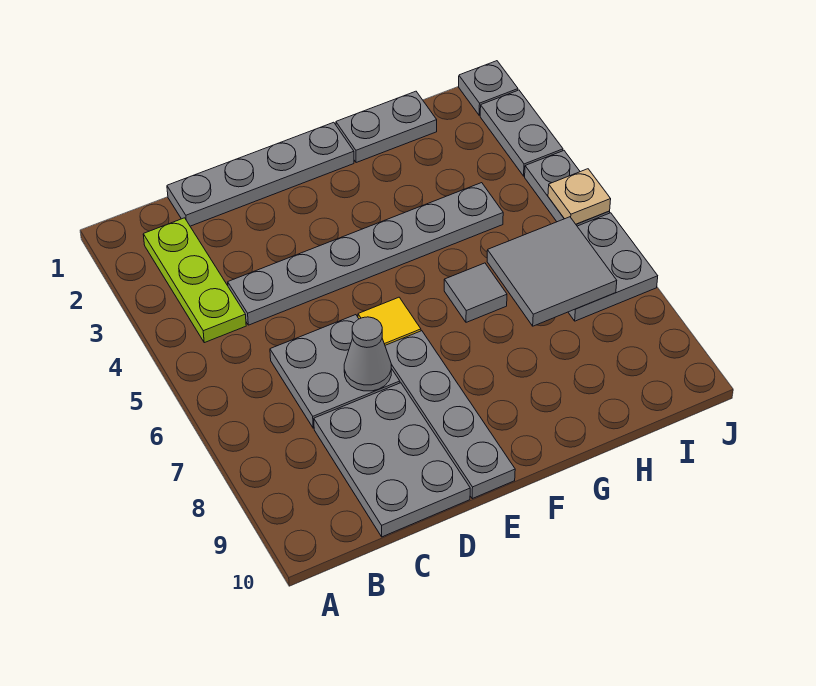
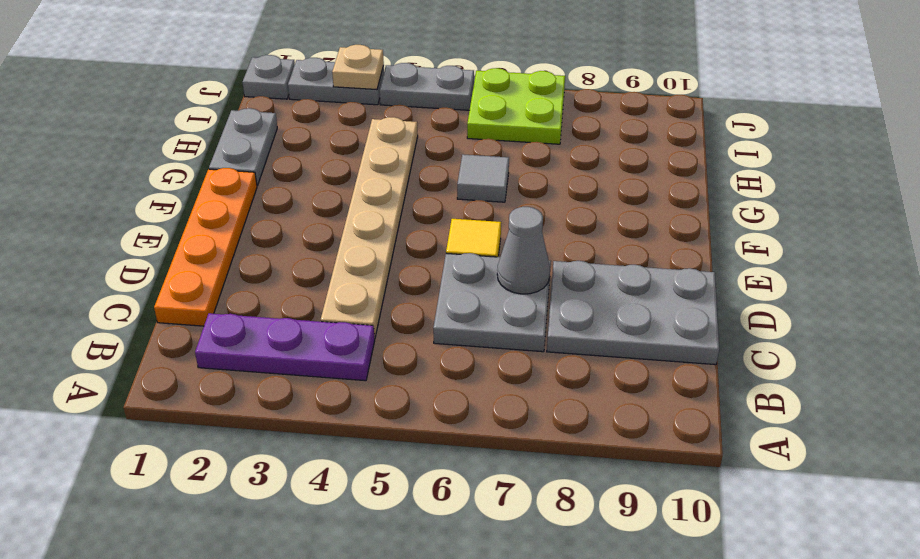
lime plate B2:B4 level 1 -> purple plate B2:B4 level 1
grey plate C1:F1 level 1 -> orange plate C1:F1 level 1
grey plate C4:H4 level 1 -> tan plate C4:H4 level 1
grey plate E7:E10 level 1 -> none
grey tile H6:I7 level 2 -> none
grey plate I6:J7 level 1 -> lime plate I6:J7 level 1
tan plate J5 level 2 -> tan plate J3 level 2

